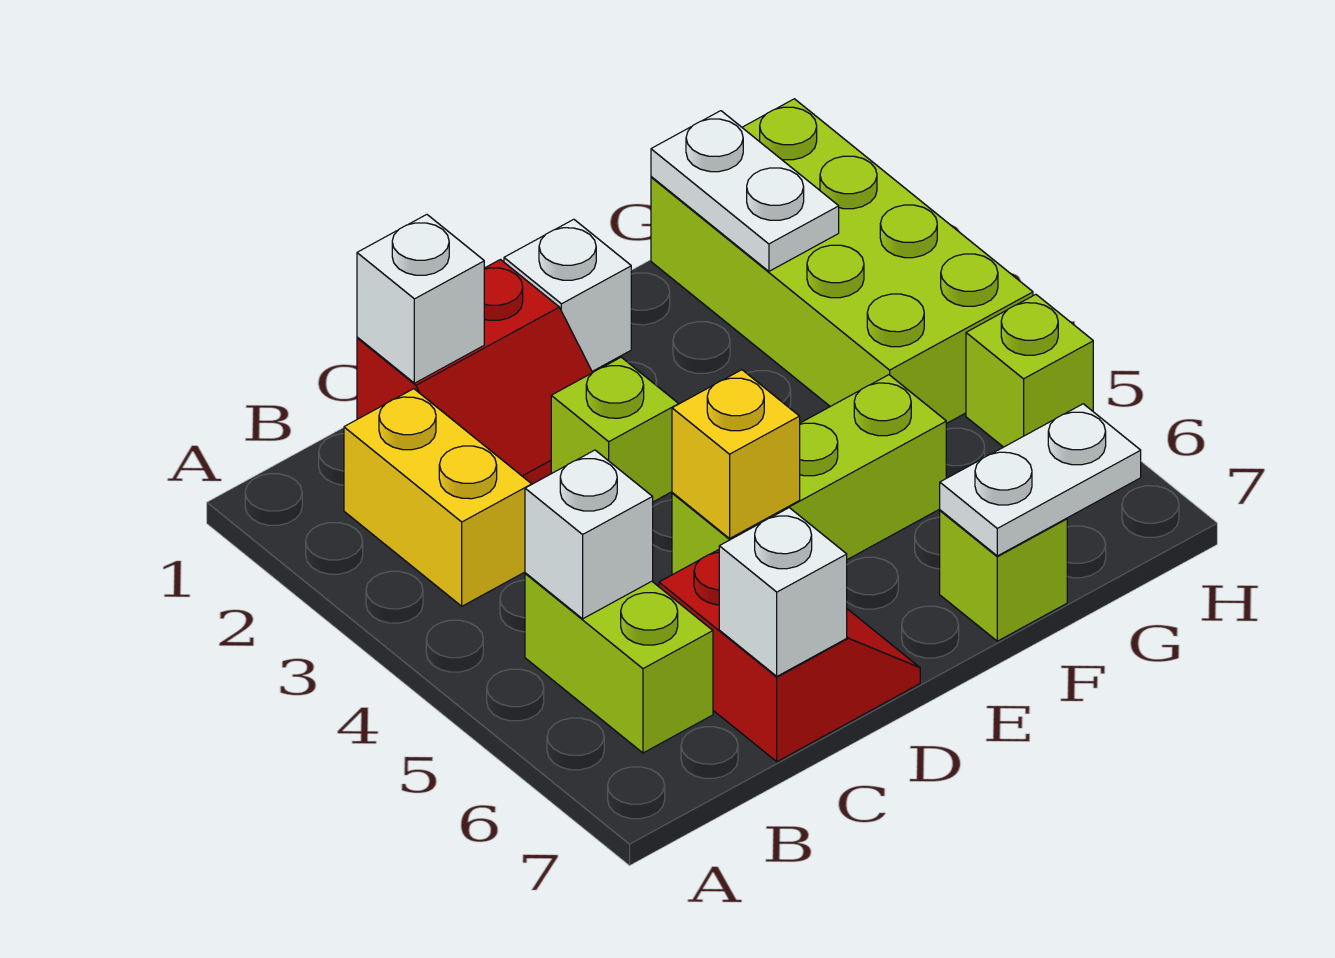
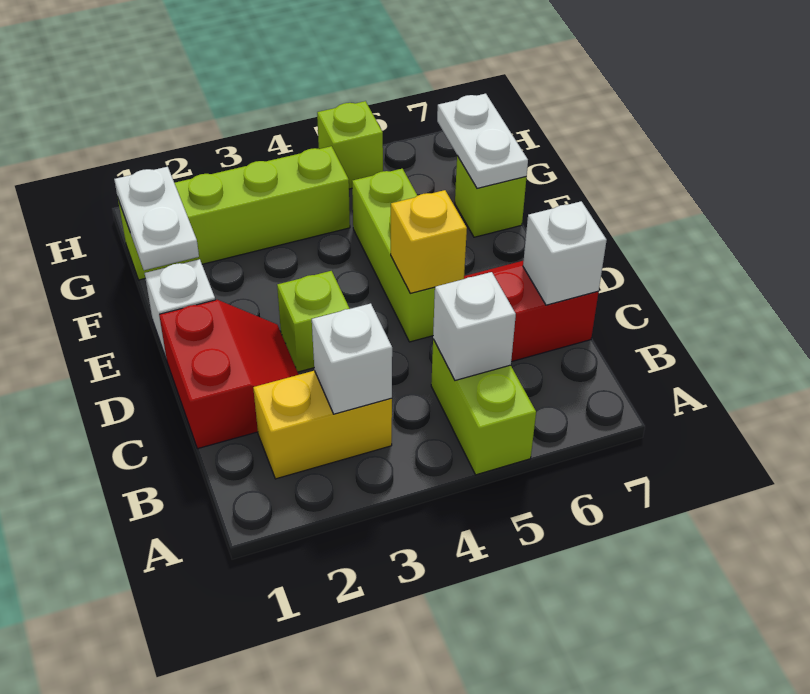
lime brick B5:B6 level 1 -> lime brick A5:B5 level 1
white brick C1 level 2 -> white brick B3 level 2
lime brick G1:H4 level 1 -> lime brick G1:G4 level 1
white plate G1:G2 level 2 -> white plate F1:G1 level 2

